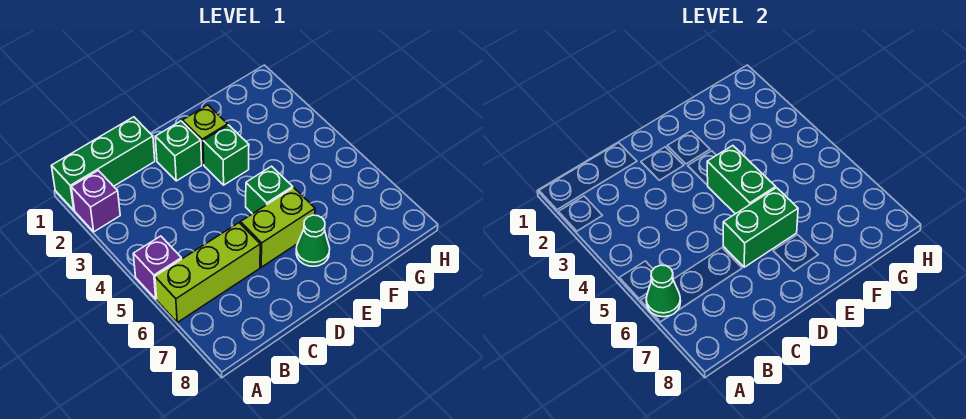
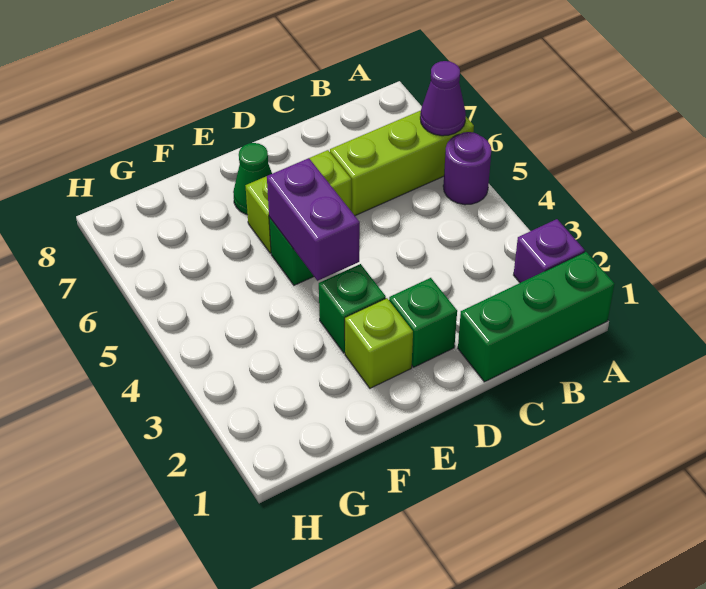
purple brick A5 level 1 -> purple round brick A5 level 1
green cone A6 level 2 -> purple cone A6 level 2
green brick D6:E6 level 2 -> none
green brick E4:E5 level 2 -> purple brick E4:E5 level 2

